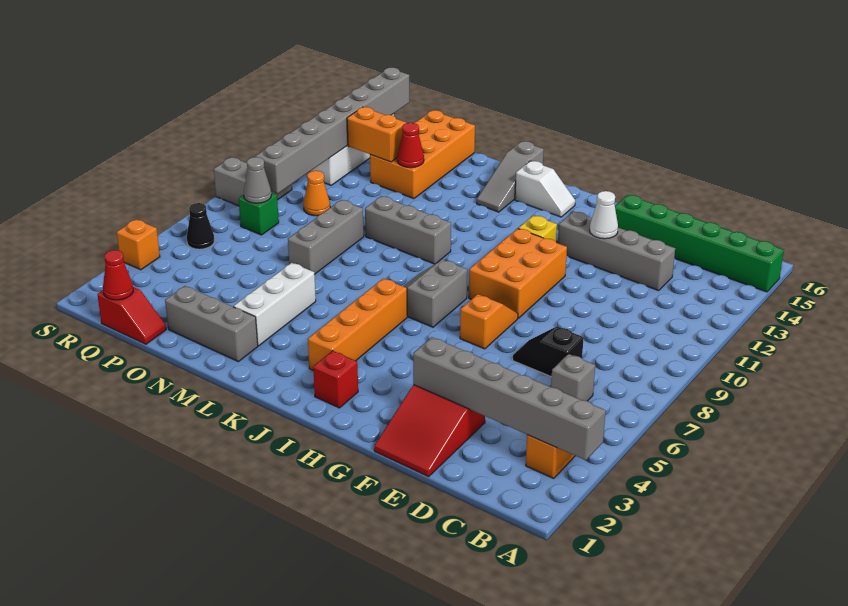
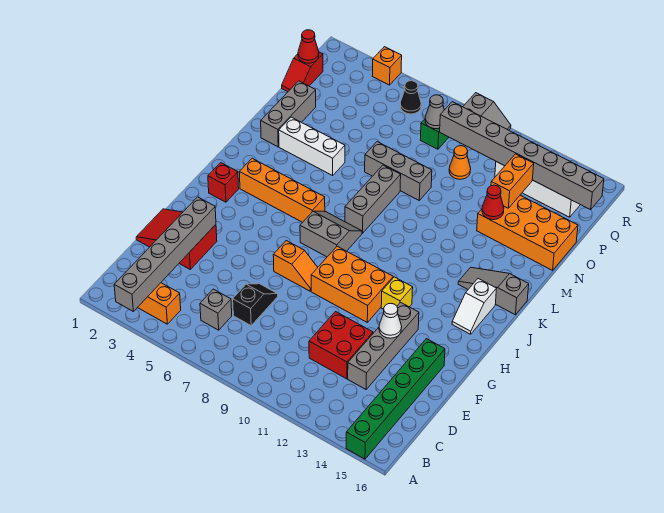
none -> red brick D11:E12 level 1
grey brick K10:M10 level 1 -> grey brick K8:M8 level 1

